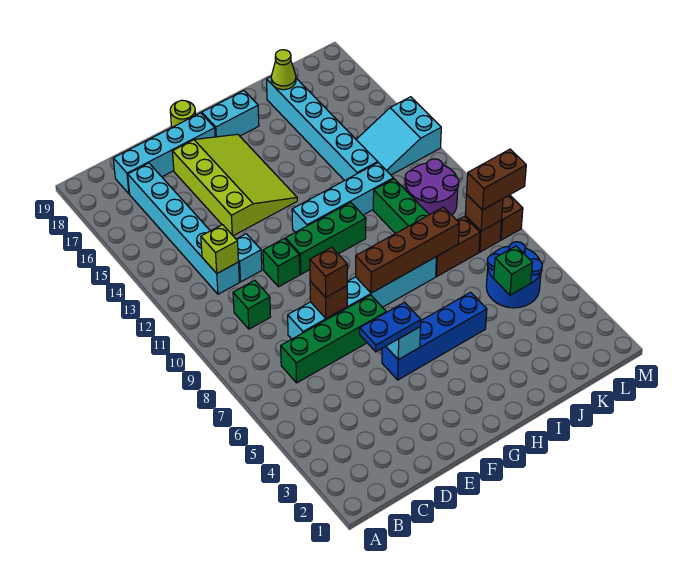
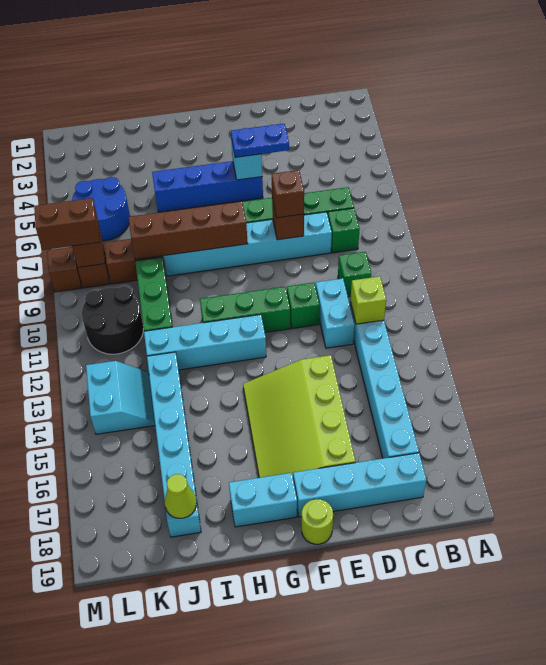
cyan brick D12 level 1 -> cyan brick D11:D12 level 1
green brick K5 level 2 -> green brick C8 level 1
purple round brick K10:L11 level 1 -> black round brick K10:L11 level 1
cyan slope K13:M14 level 1 top M -> cyan slope K13:L14 level 1 top L

